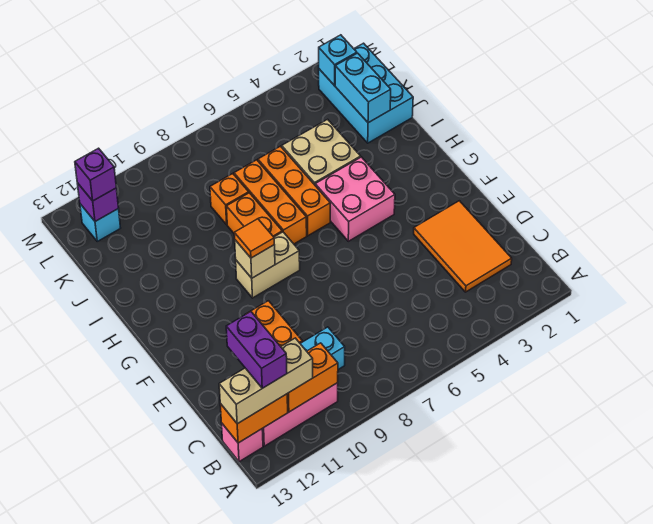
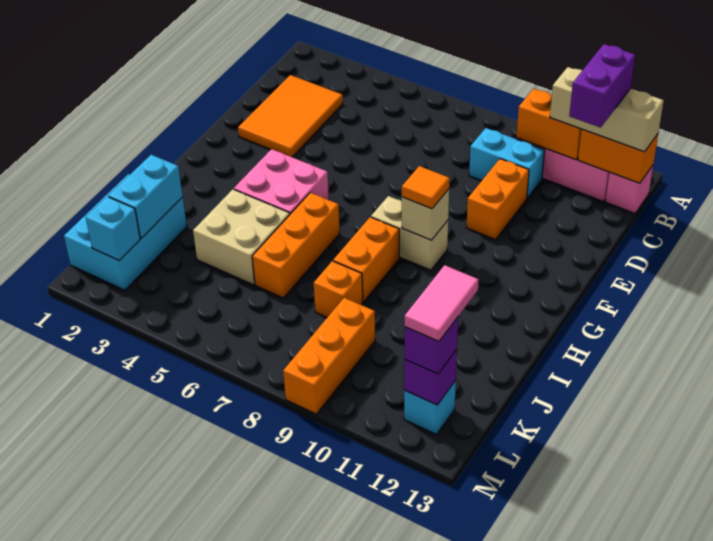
orange brick H7:J7 level 1 -> orange brick K9:M9 level 1
none -> pink tile K12:L12 level 4

